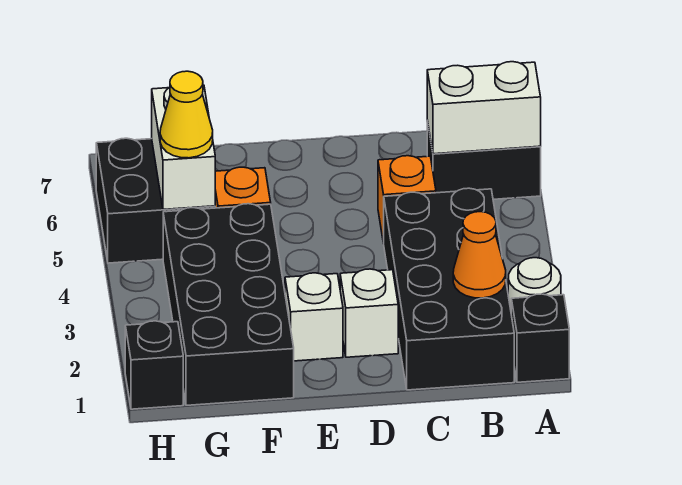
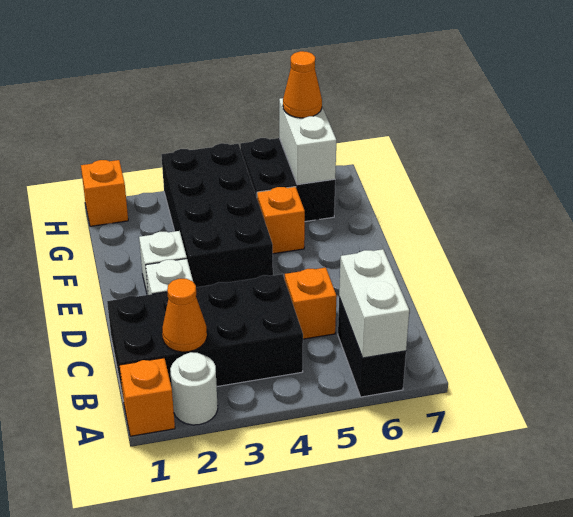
black brick A1 level 1 -> orange brick A1 level 1
black brick F1:G4 level 1 -> black brick E3:H4 level 1
white brick G5:G6 level 2 -> white brick G6:H6 level 2
yellow cone G5 level 3 -> none
black brick H1 level 1 -> orange brick H1 level 1
none -> orange cone H6 level 3

